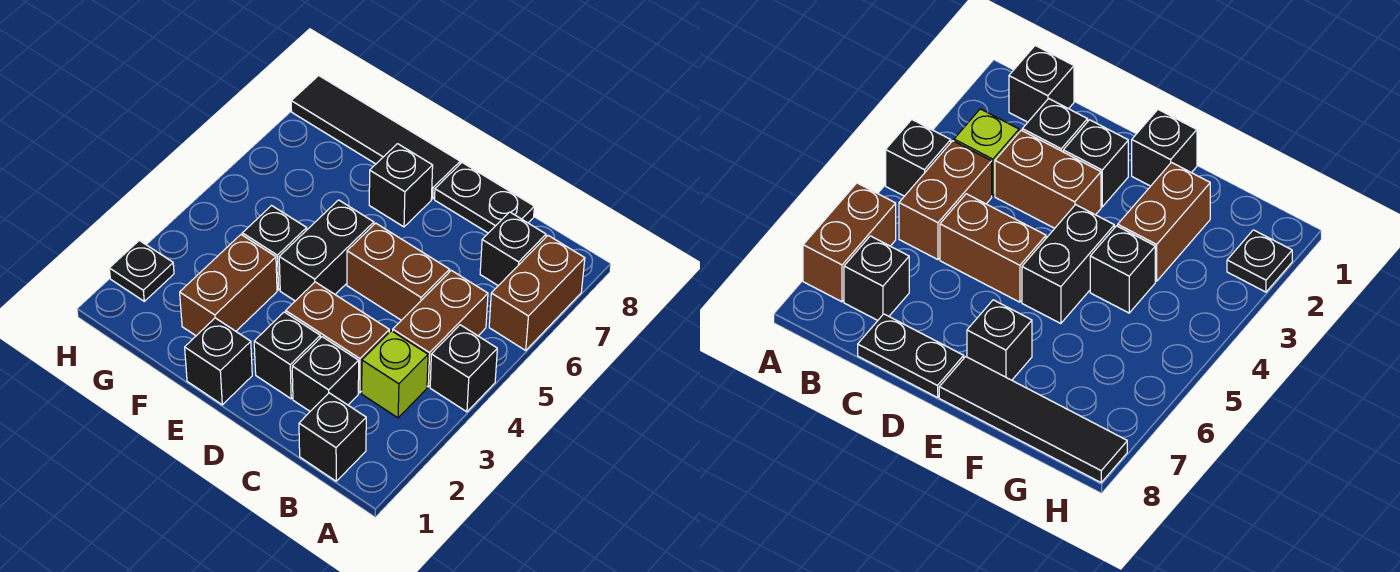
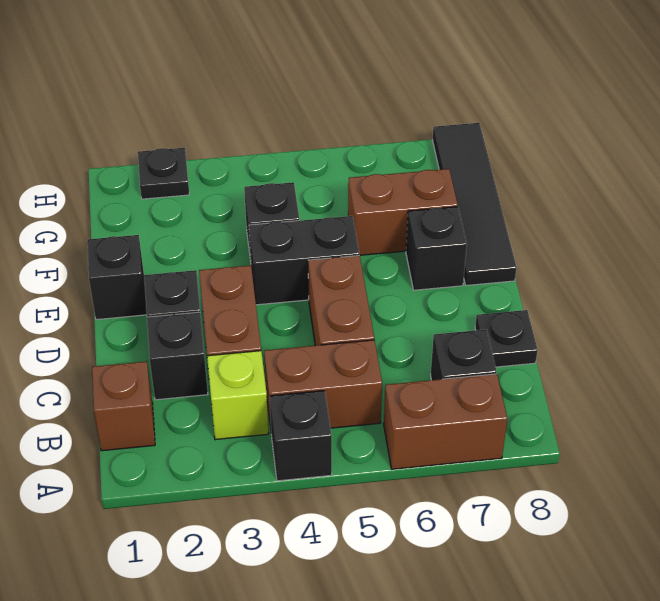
black brick B1 level 1 -> brown brick B1 level 1
black plate C8:D8 level 1 -> black plate C8 level 1
brown brick F2:F3 level 1 -> brown brick F6:F7 level 1

